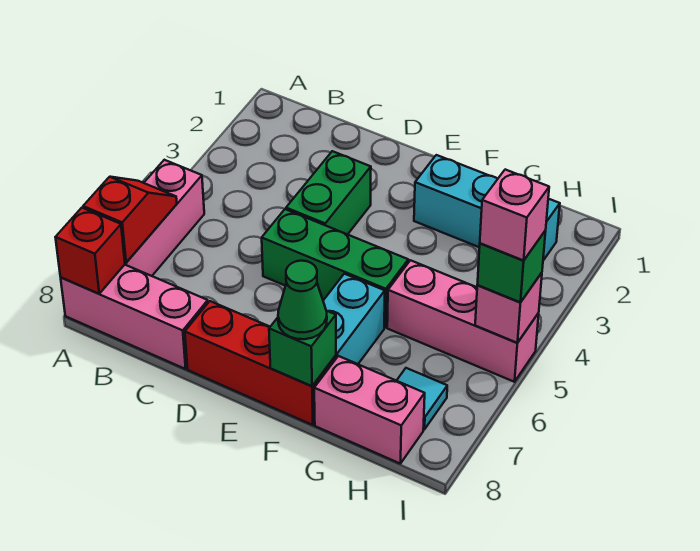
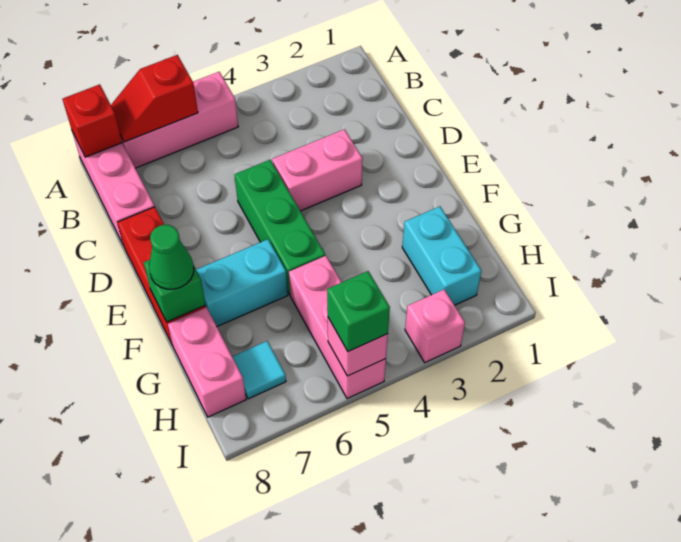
red slope A6:A7 level 2 top 7 -> red slope A6:A7 level 2 top 6
green brick D3:D4 level 1 -> pink brick D3:D4 level 1
cyan brick F2:H2 level 1 -> cyan brick G2:H2 level 1
pink brick I5 level 4 -> pink brick I3 level 1

